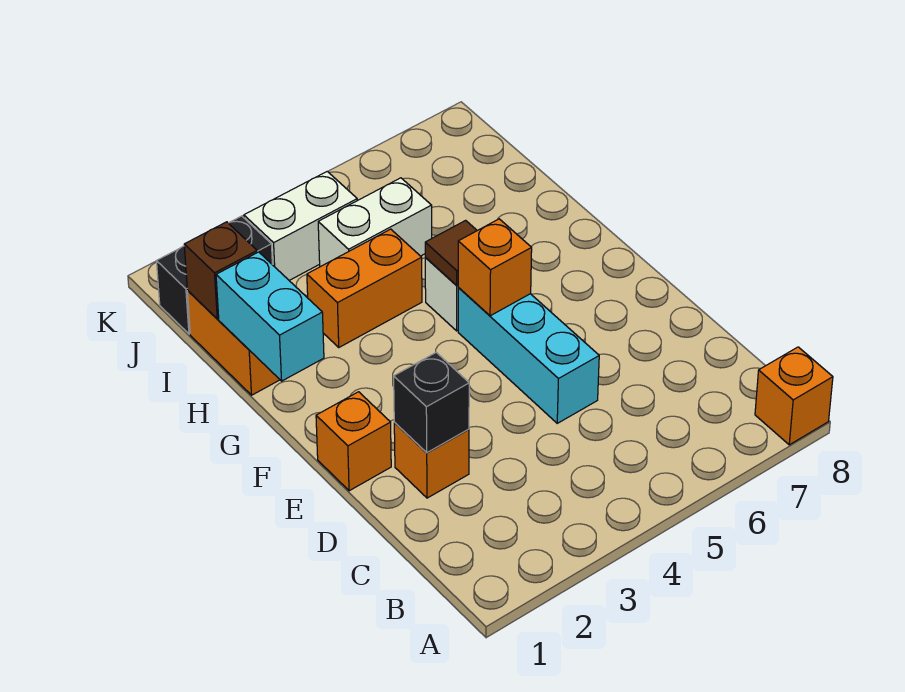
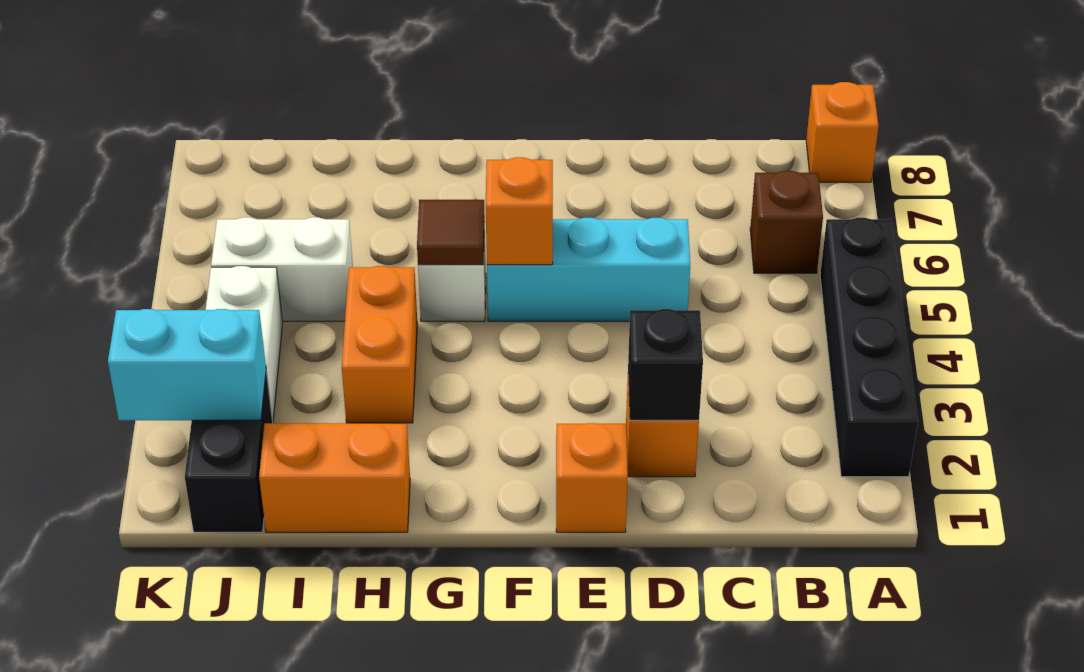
none -> black brick A2:A5 level 1
cyan brick G1:H1 level 2 -> cyan brick J2:K2 level 2
brown brick I1 level 2 -> brown brick B6 level 1
white brick I4:I5 level 1 -> white brick I5:J5 level 1

